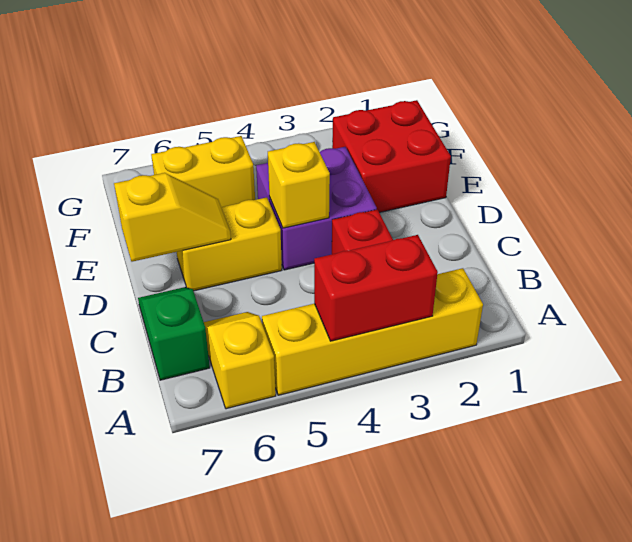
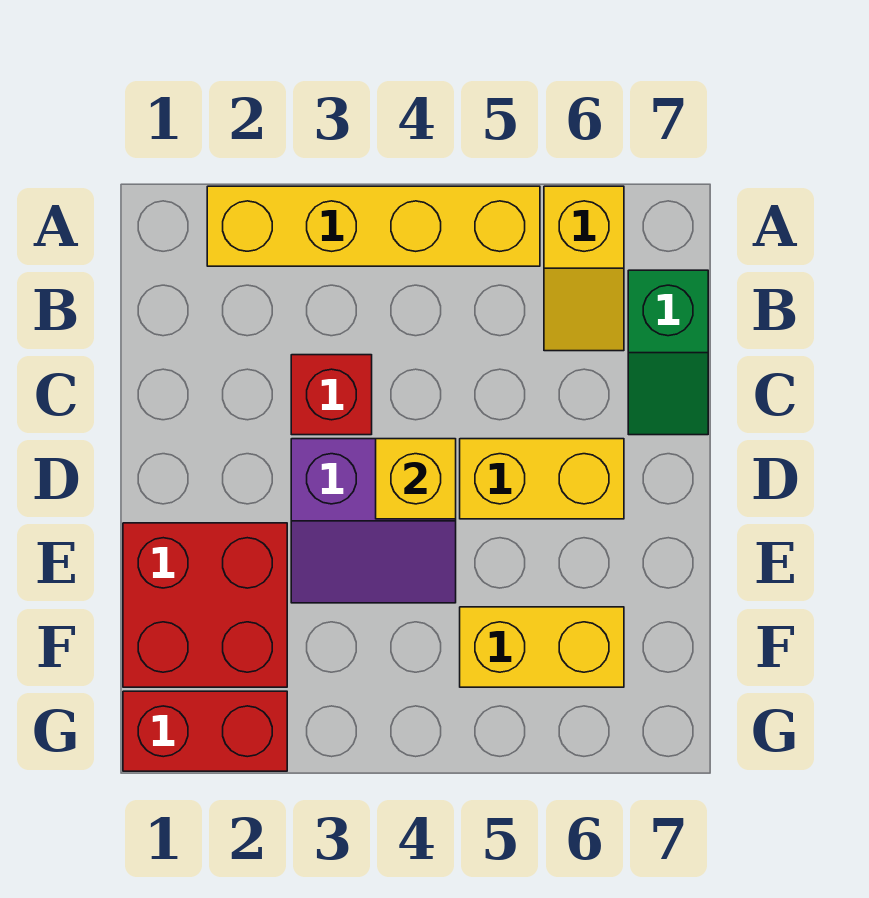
red brick A3:A4 level 2 -> red brick G1:G2 level 1
purple brick D3:E4 level 1 -> purple slope D3:E4 level 1 top D
yellow slope D6:D7 level 2 top 7 -> none

